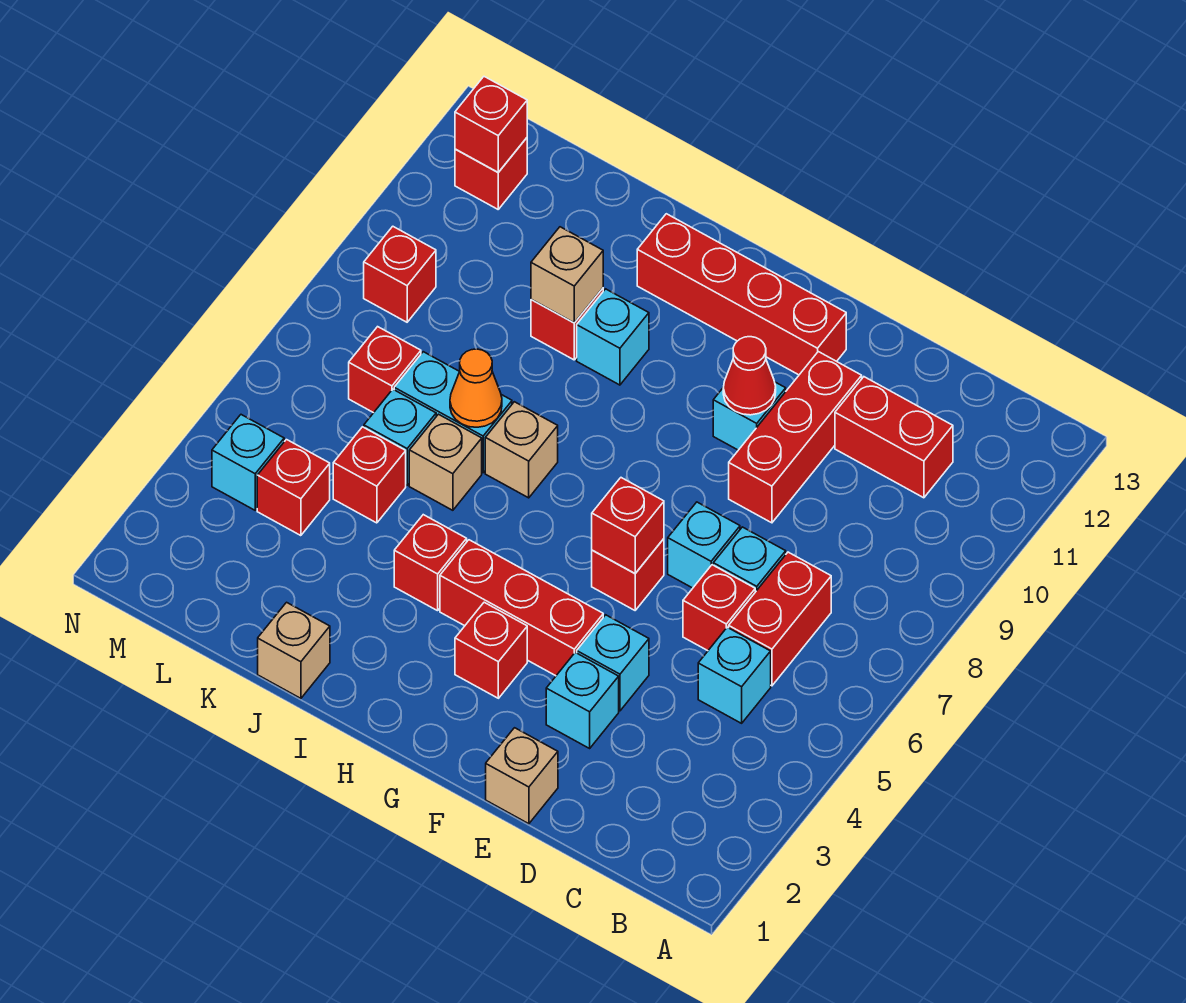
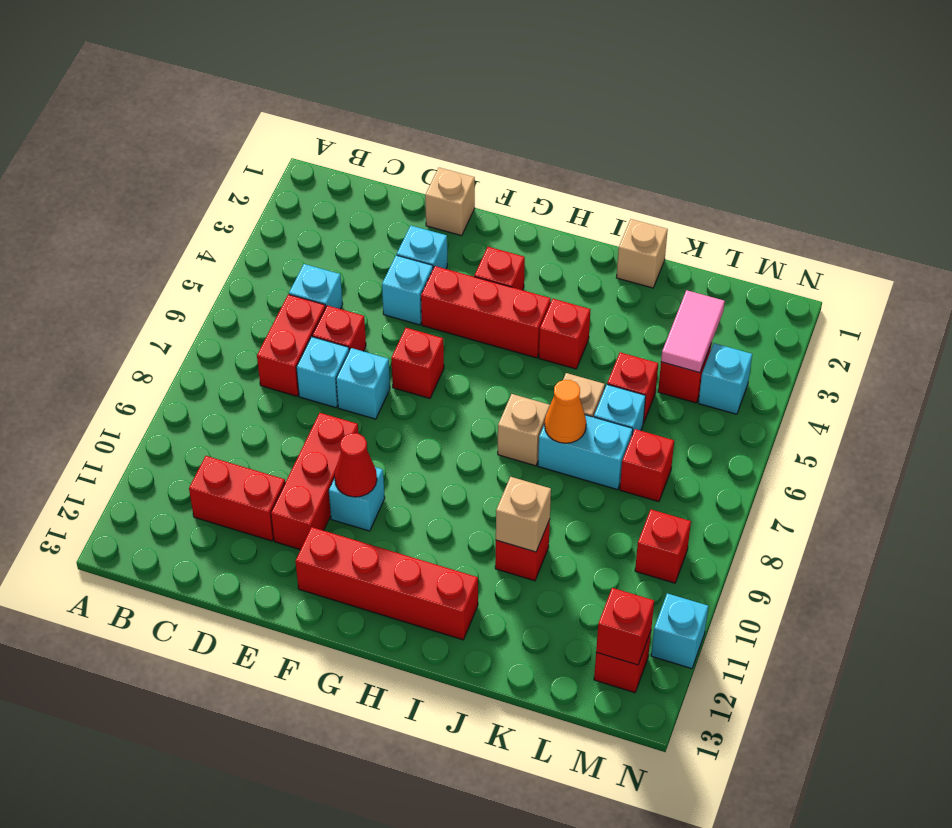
red brick F6 level 2 -> none
cyan brick I10 level 1 -> cyan brick N11 level 1
none -> pink tile L3:L4 level 2

